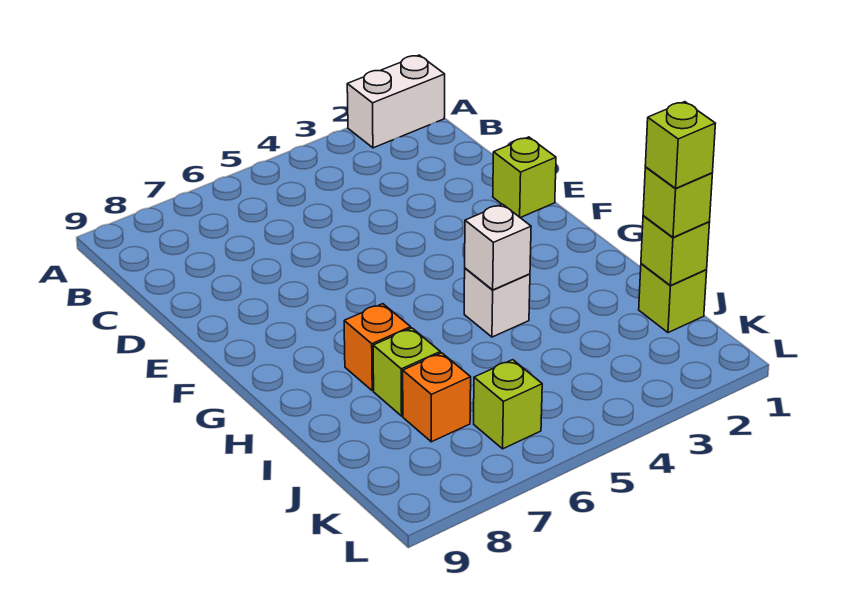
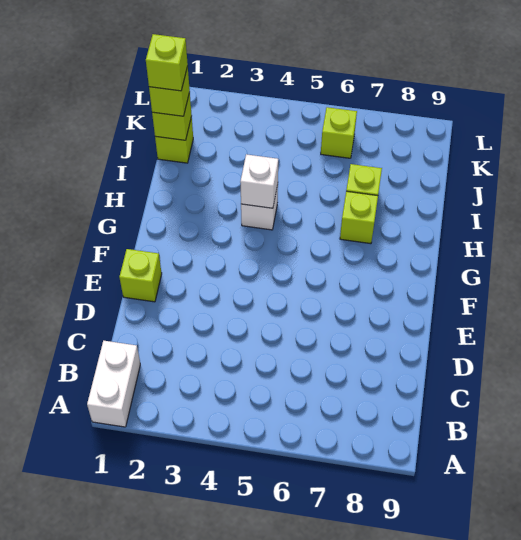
white brick A1:A2 level 1 -> white brick A1:B1 level 1
orange brick H7 level 1 -> lime brick H7 level 1
orange brick J7 level 1 -> none

